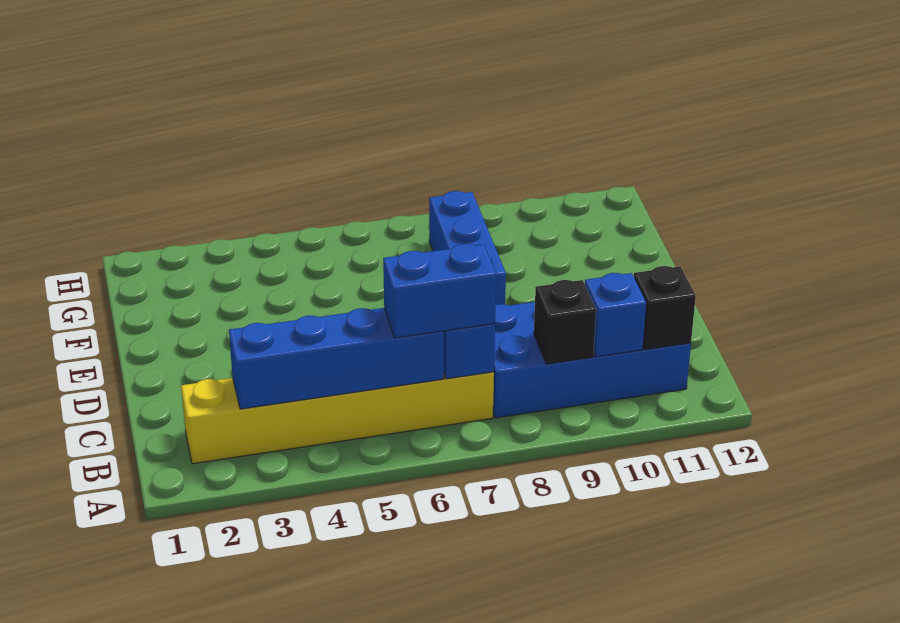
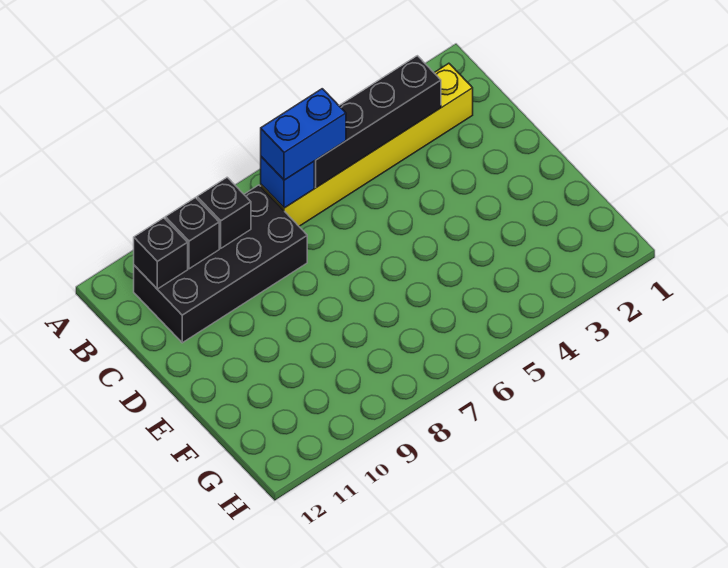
blue brick B3:B6 level 2 -> black brick B3:B6 level 2
blue brick B8:C11 level 1 -> black brick B8:C11 level 1
blue brick B10 level 2 -> black brick B10 level 2
blue brick E8:G8 level 1 -> none

